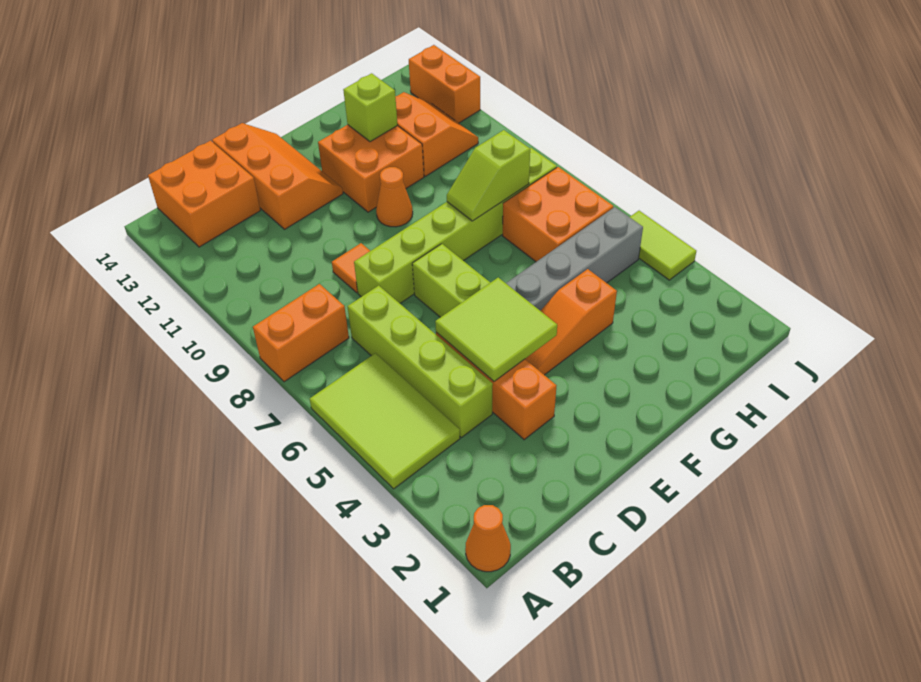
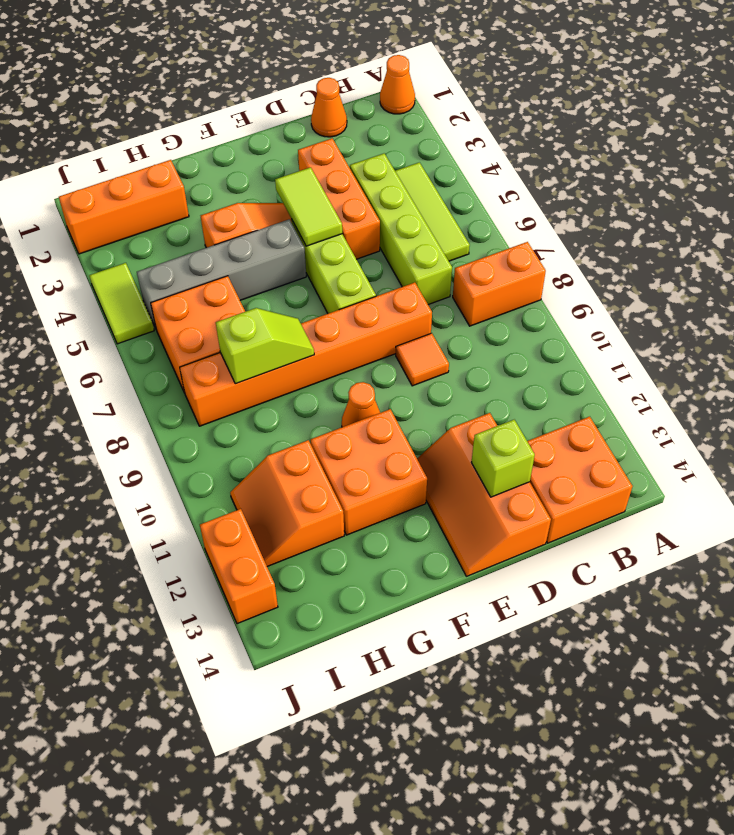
lime tile A4:B6 level 1 -> lime tile B4:B6 level 1
none -> orange cone C1 level 1
lime tile D4:E5 level 2 -> lime tile E4:E5 level 2
lime brick D8:I8 level 1 -> orange brick D8:I8 level 1
lime brick G12 level 2 -> lime brick D13 level 2
none -> orange brick H2:J2 level 1

